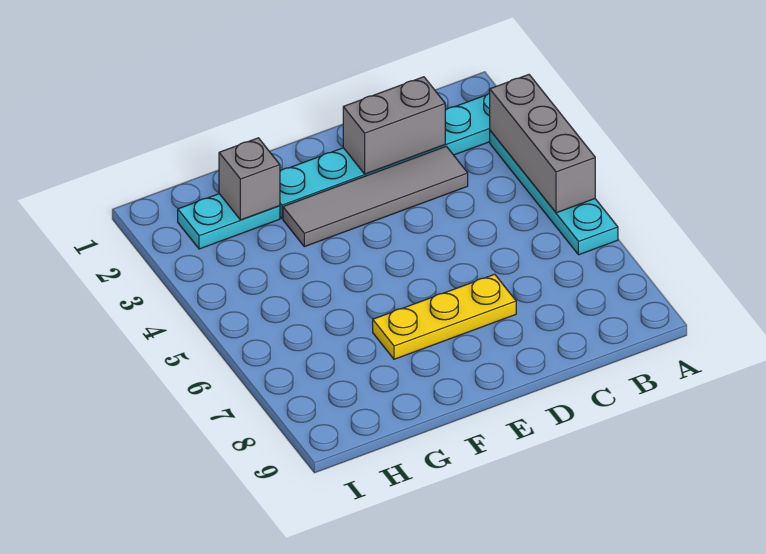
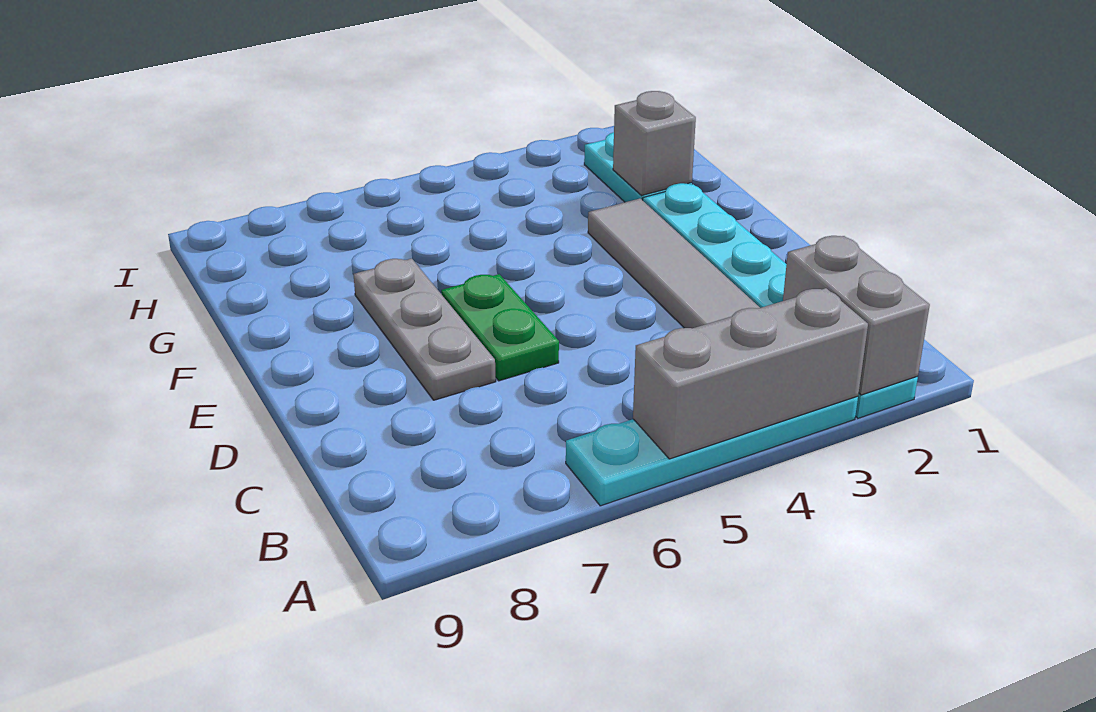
grey brick C2:D2 level 2 -> grey brick A2:B2 level 2
none -> green plate D6:E6 level 1
yellow plate D7:F7 level 1 -> grey plate D7:F7 level 1

